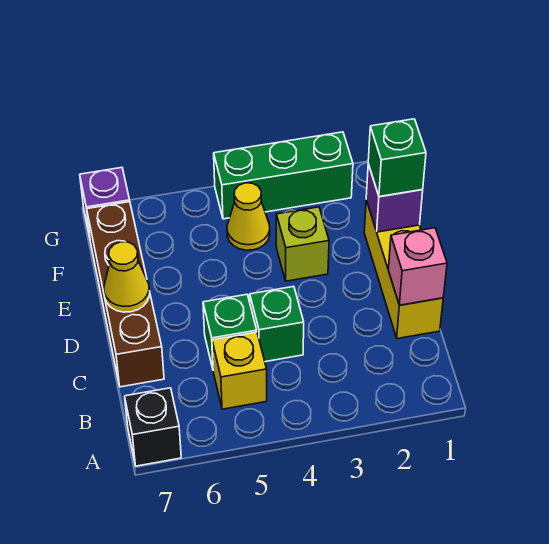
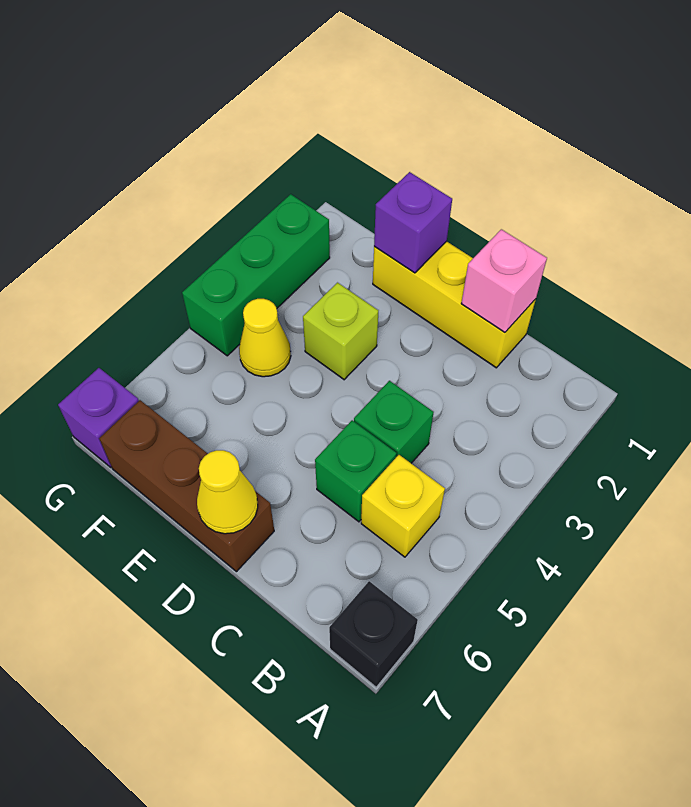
brown brick C7:F7 level 1 -> brown brick D7:F7 level 1
green brick E1 level 3 -> none

